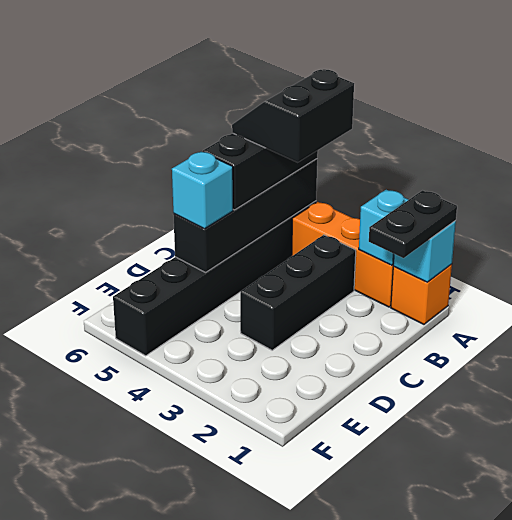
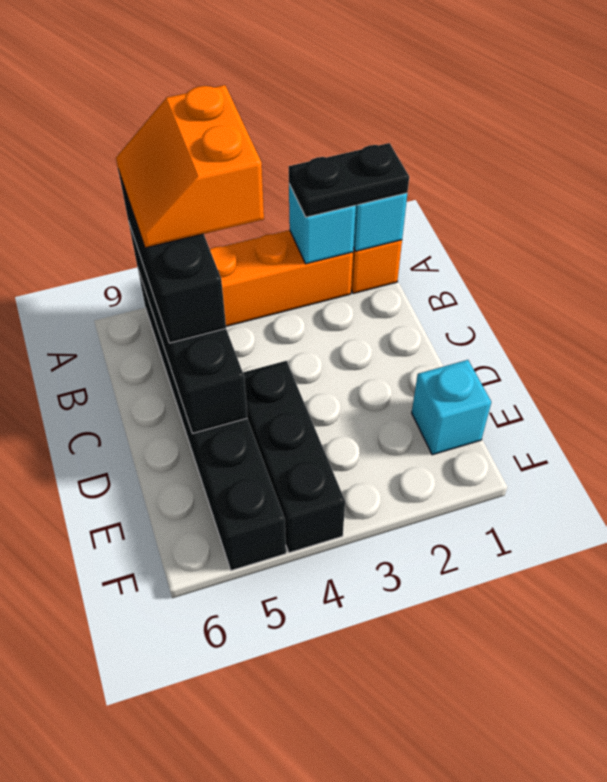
black plate A1:B1 level 3 -> black plate A1:A2 level 3
black slope A4:B5 level 4 top 4 -> orange slope A4:B5 level 4 top 4
black brick B3:D3 level 1 -> black brick D4:F4 level 1
cyan brick D5 level 3 -> cyan brick E1 level 1

